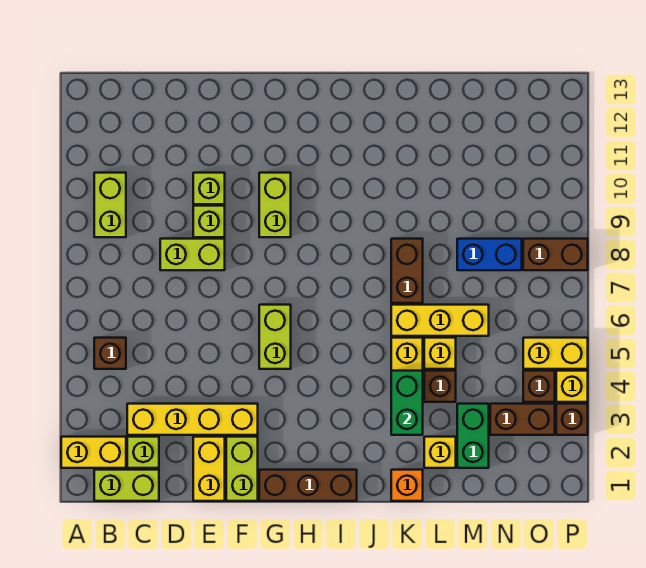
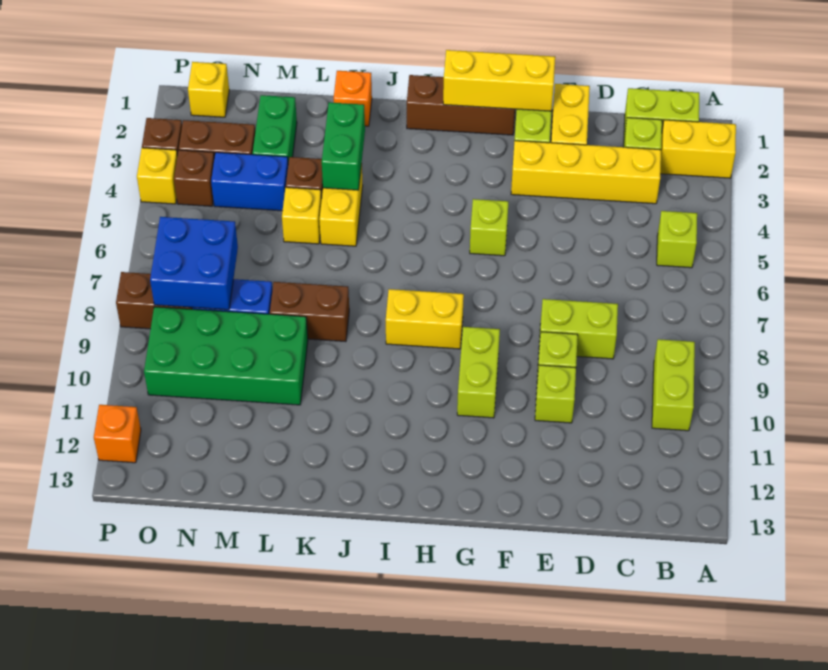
brown brick B5 level 1 -> lime brick B5 level 1
lime brick G5:G6 level 1 -> lime brick G5 level 1
yellow brick K6:M6 level 1 -> yellow brick F1:H1 level 2
brown brick K7:K8 level 1 -> brown brick K8:L8 level 1
yellow brick L2 level 1 -> yellow brick O1 level 1
none -> green brick L9:O10 level 1
none -> blue brick M4:N4 level 1
none -> blue brick N7:O8 level 2
yellow brick O5:P5 level 1 -> yellow brick H8:I8 level 1
none -> orange brick P12 level 1

